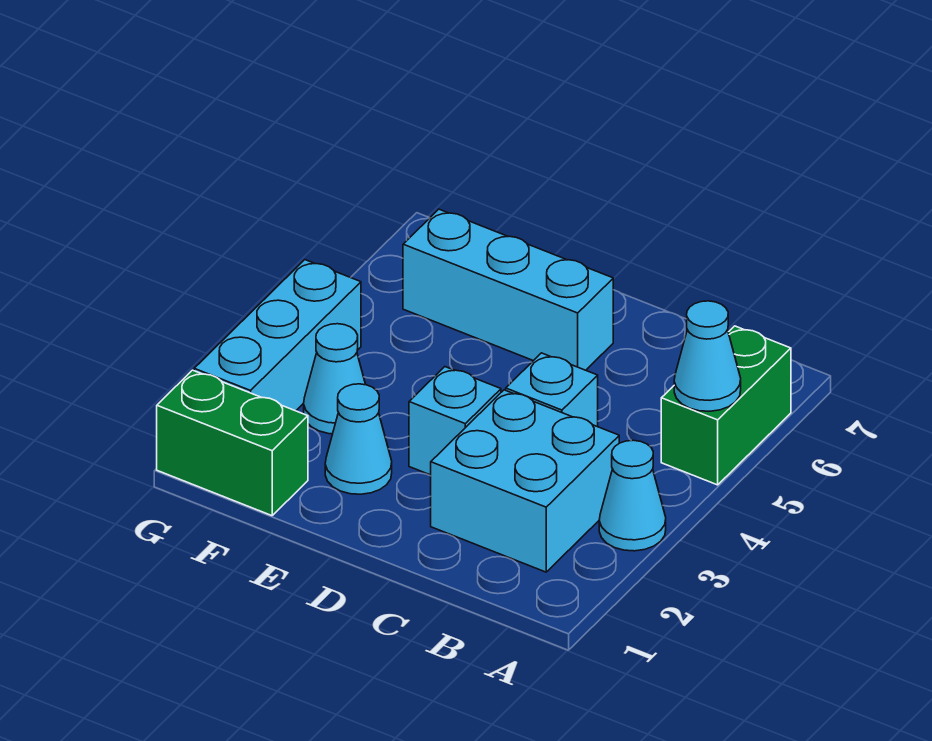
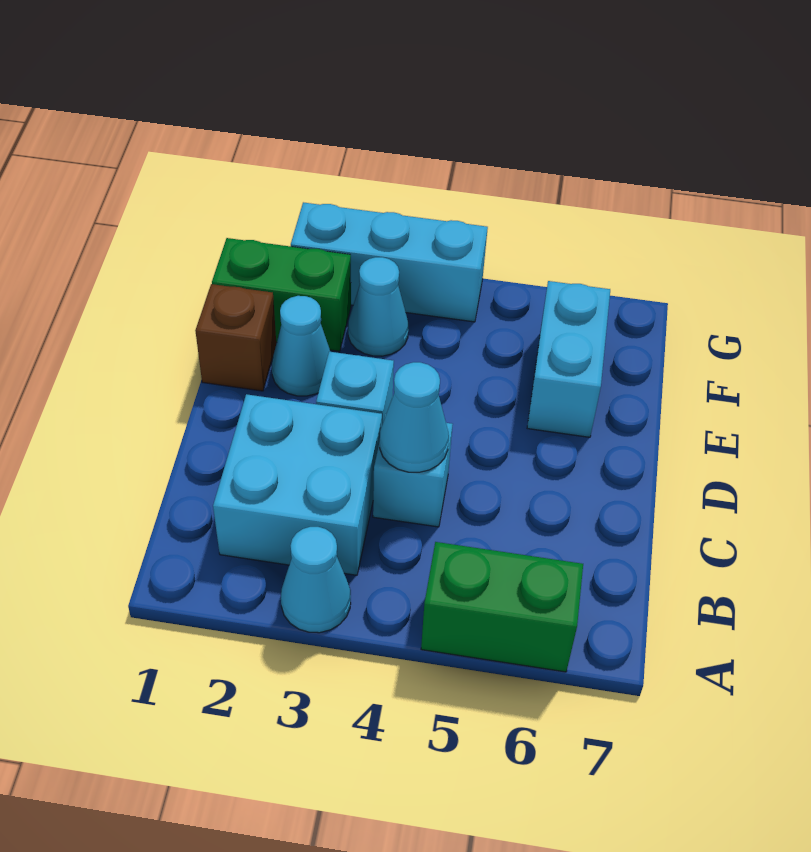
cyan cone A5 level 2 -> cyan cone C4 level 2
cyan brick D6:F6 level 1 -> cyan brick E6:F6 level 1
none -> brown brick E1 level 1
green brick F1:G1 level 1 -> green brick F1:F2 level 1

